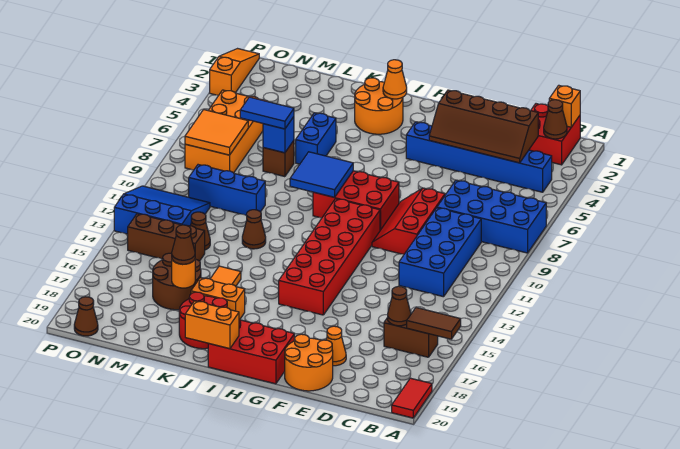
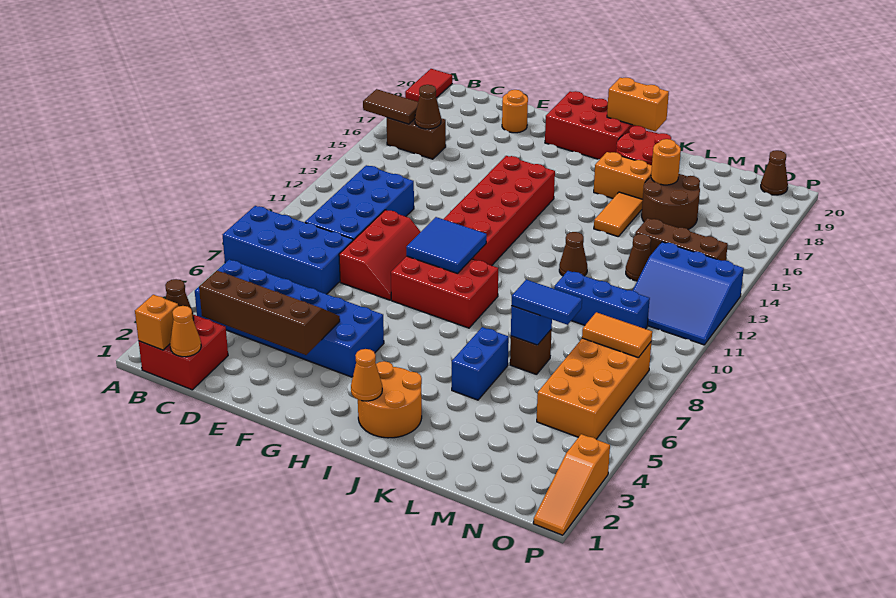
blue brick B4:G4 level 1 -> blue brick B4:G5 level 1
orange cone E18 level 1 -> orange cone C1 level 2
orange round brick E19:F20 level 1 -> orange round brick E19 level 1
blue tile I8:J9 level 2 -> blue tile G9:H10 level 2
brown cone L17 level 3 -> none
orange tile N7:O8 level 2 -> orange tile N8:O8 level 2

